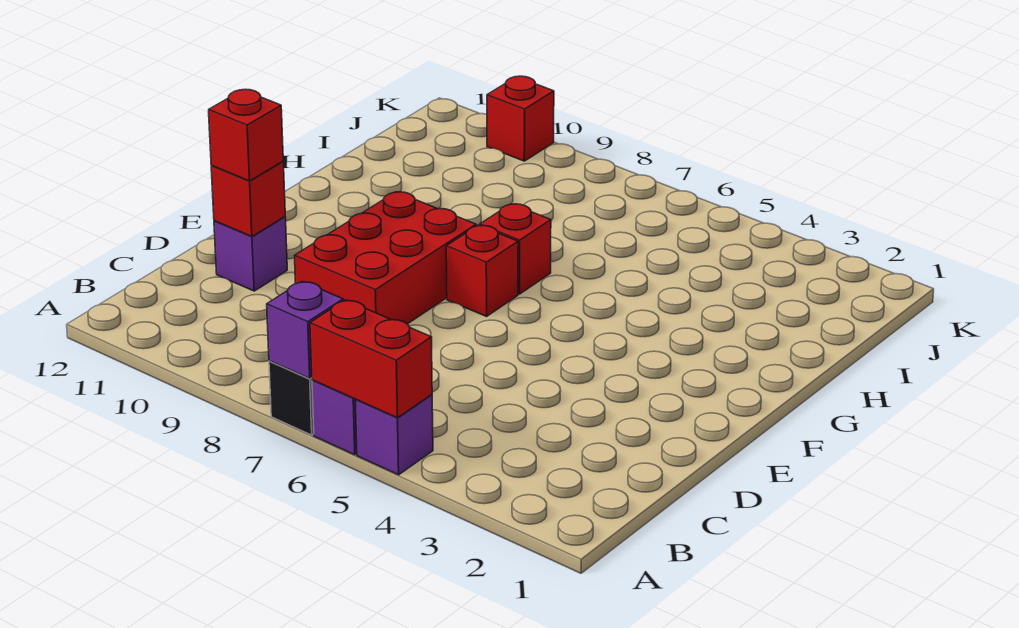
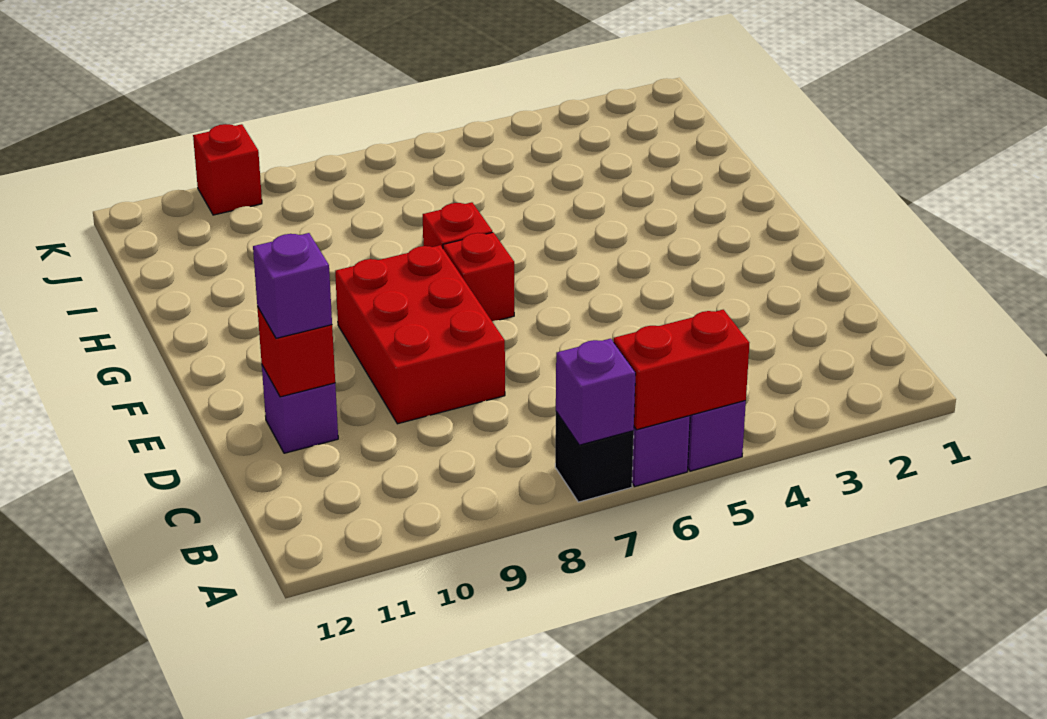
red brick D11 level 3 -> purple brick D11 level 3

